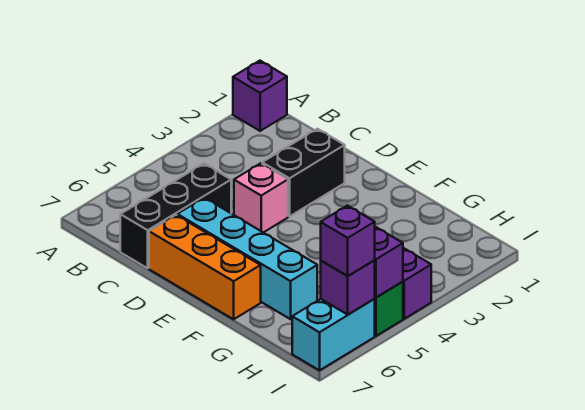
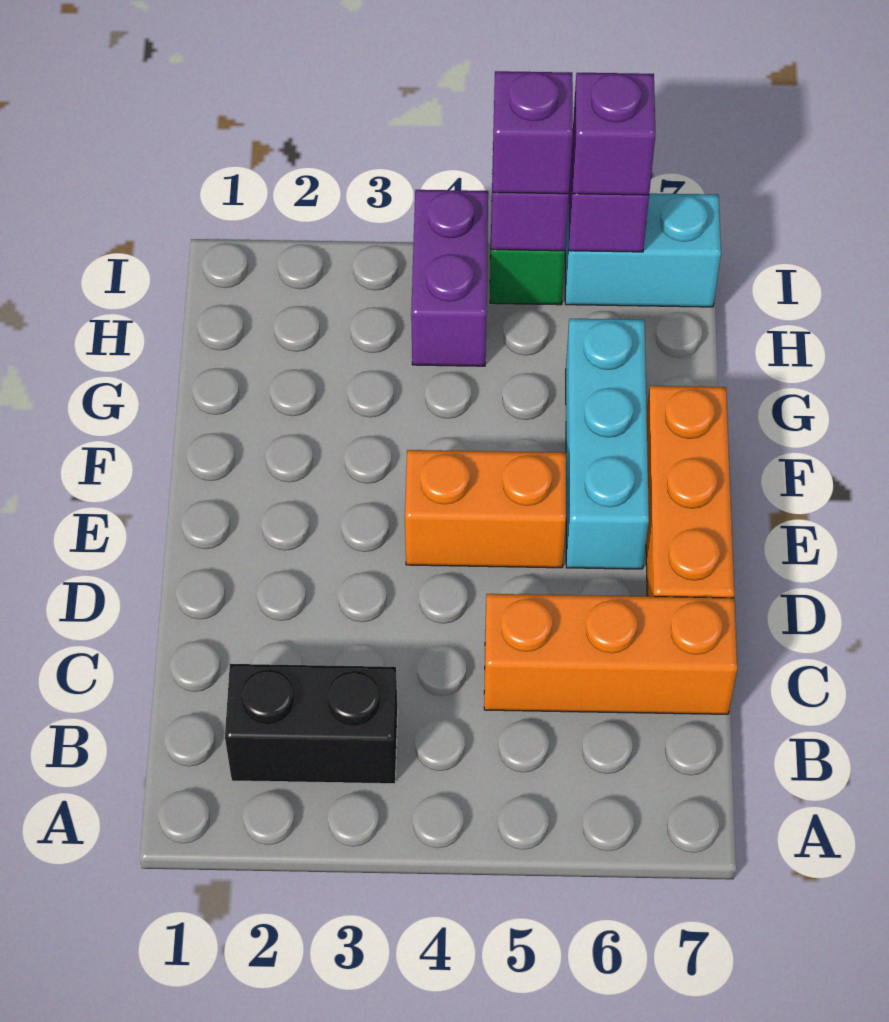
purple brick A1 level 1 -> purple brick I5 level 3
black brick C5:C7 level 1 -> orange brick C5:C7 level 1
black brick D2:D3 level 1 -> black brick B2:B3 level 1
pink brick D4 level 1 -> none
cyan brick D6:G6 level 1 -> cyan brick E6:G6 level 1
none -> orange brick E4:E5 level 1

